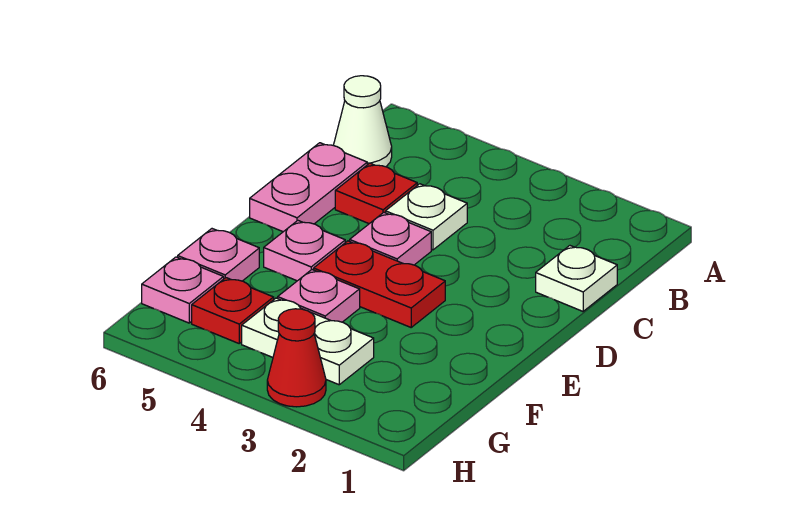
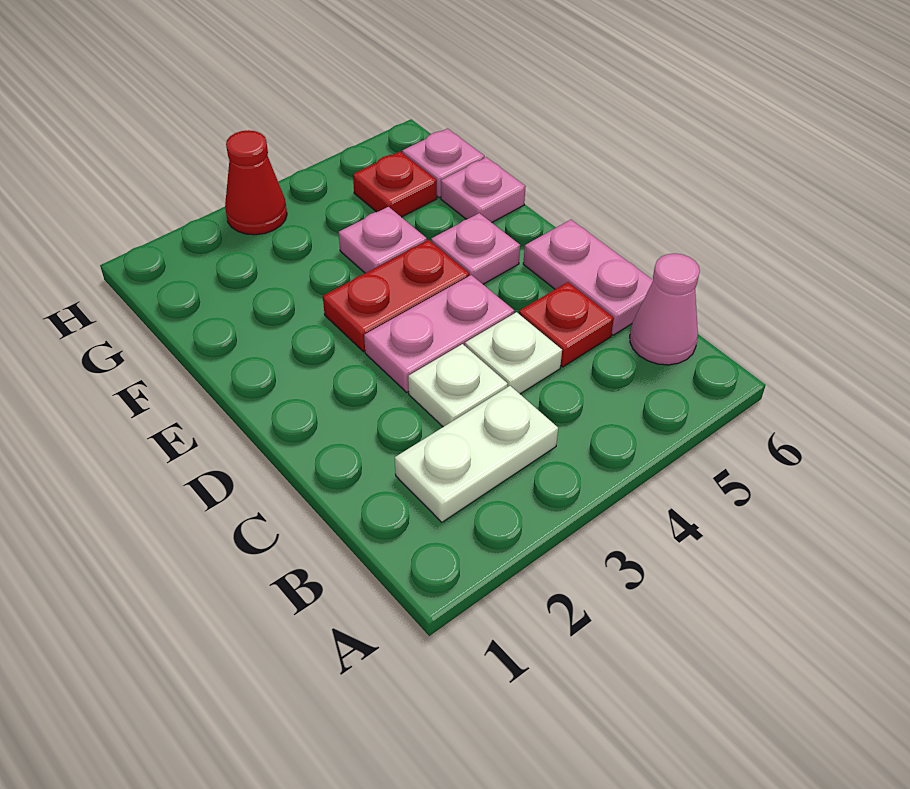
white cone B6 level 1 -> pink cone B6 level 1
white plate C1 level 1 -> white plate C3 level 1
pink plate D4 level 1 -> pink plate D3:D4 level 1
white plate G3:G4 level 1 -> white plate B2:B3 level 1

